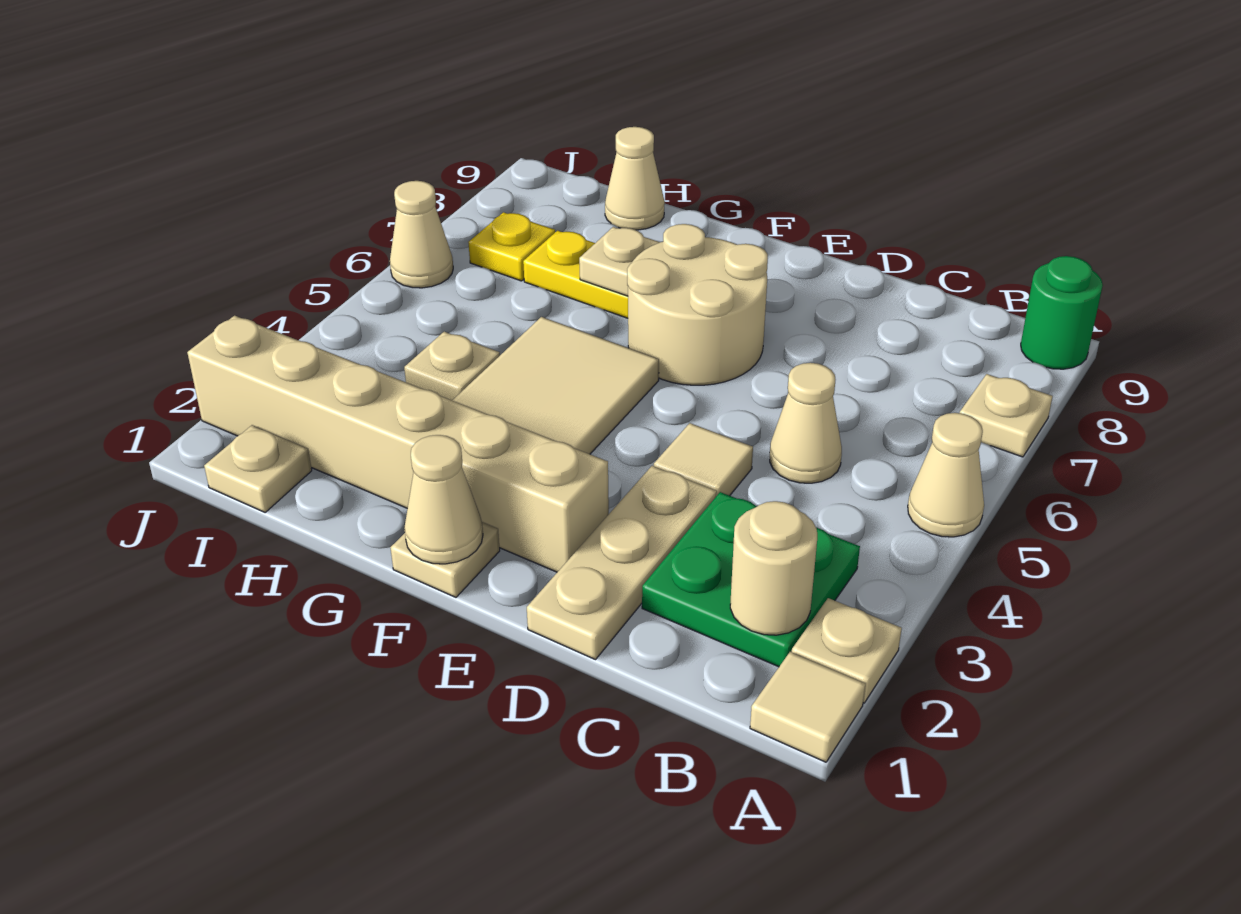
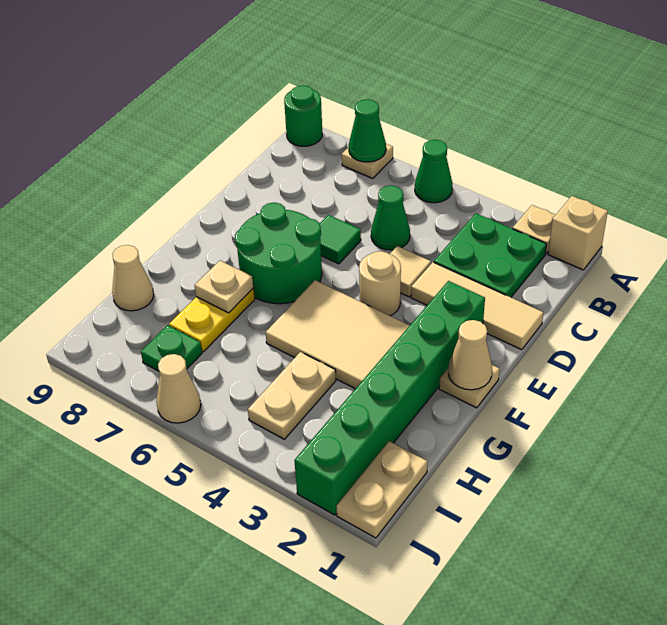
tan tile A1 level 1 -> tan brick A1 level 1
tan cone A5 level 1 -> green cone A5 level 1
none -> green cone A7 level 2
tan round brick B2 level 2 -> tan round brick E4 level 1
tan cone C5 level 1 -> green cone C5 level 1
tan plate D1:D3 level 1 -> tan tile D1:D3 level 1
none -> green tile D6 level 1
tan brick E2:J2 level 1 -> green brick E2:J2 level 1
tan round brick E6:F7 level 1 -> green round brick E6:F7 level 1
tan plate H4 level 1 -> tan plate H4:I4 level 1
tan plate I1 level 1 -> tan plate I1:J1 level 1
yellow plate I7 level 1 -> green plate I7 level 1

